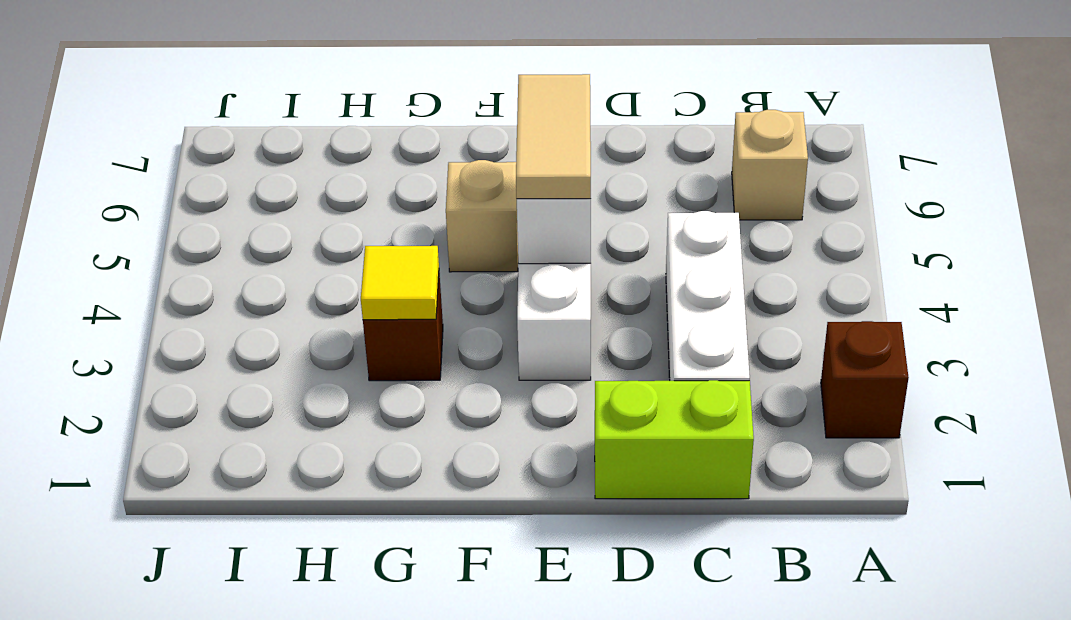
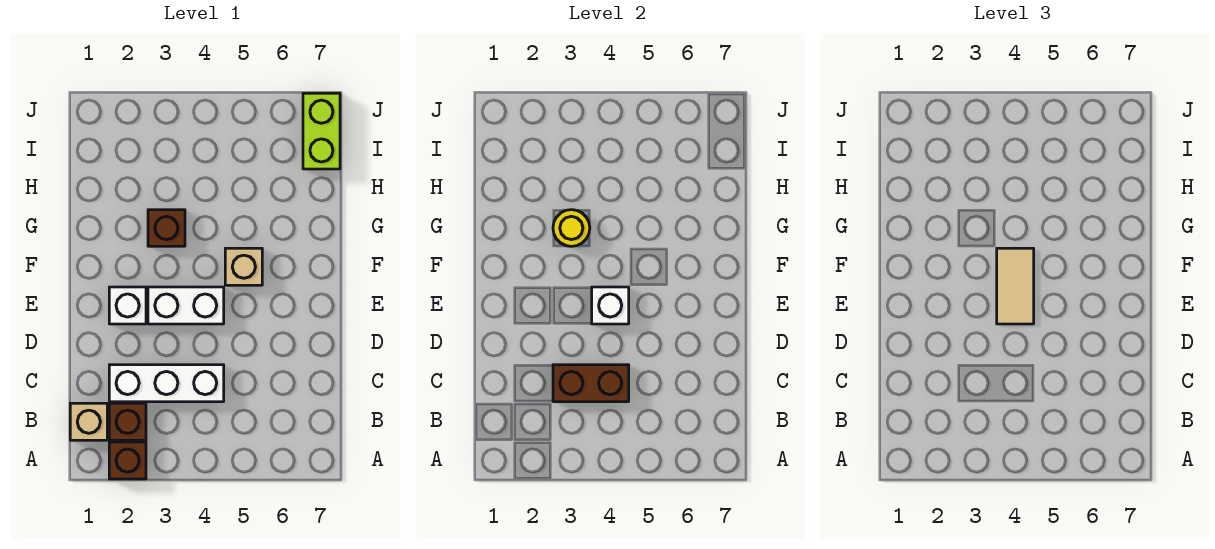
none -> brown brick B2 level 1
tan brick B6 level 1 -> tan brick B1 level 1
lime brick C1:D1 level 1 -> lime brick I7:J7 level 1
none -> brown brick C3:C4 level 2
none -> white brick E2 level 1
tan tile E4:E5 level 3 -> tan tile E4:F4 level 3
yellow tile G3 level 2 -> yellow round brick G3 level 2

